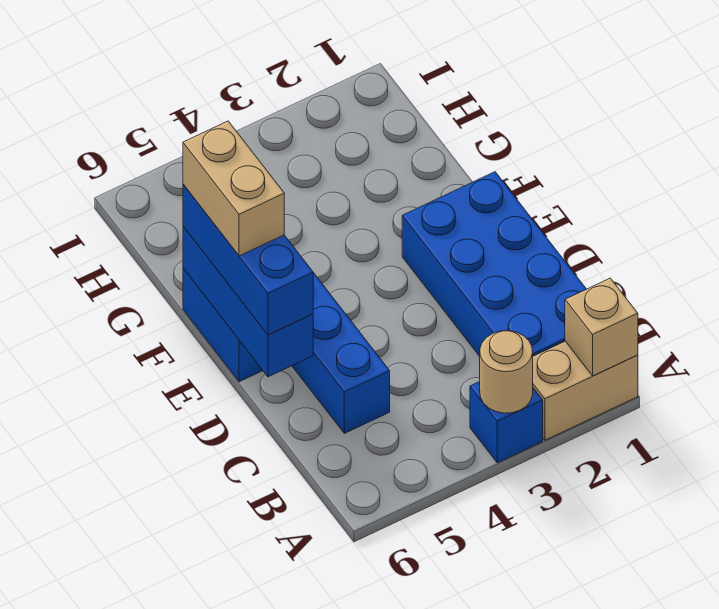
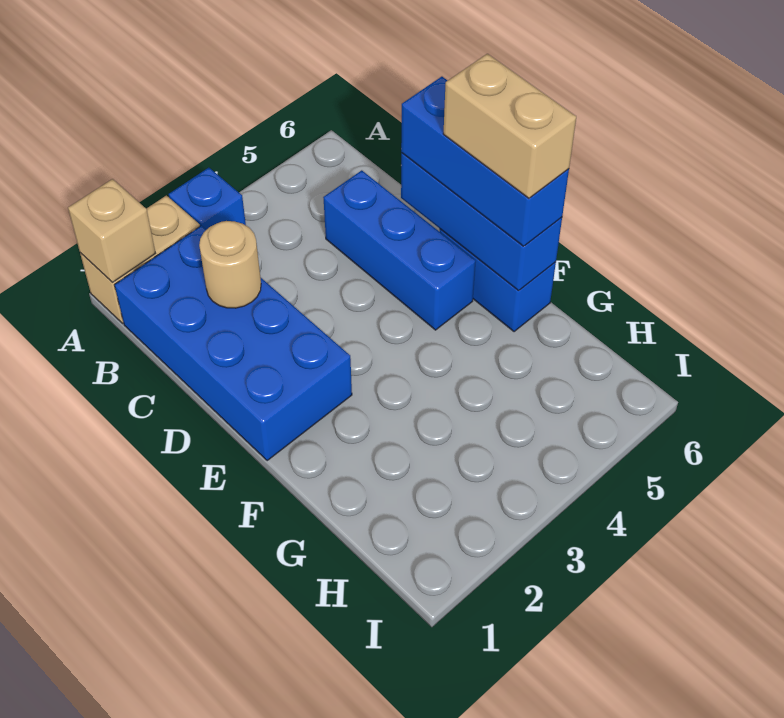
tan round brick A3 level 2 -> tan round brick C2 level 2

